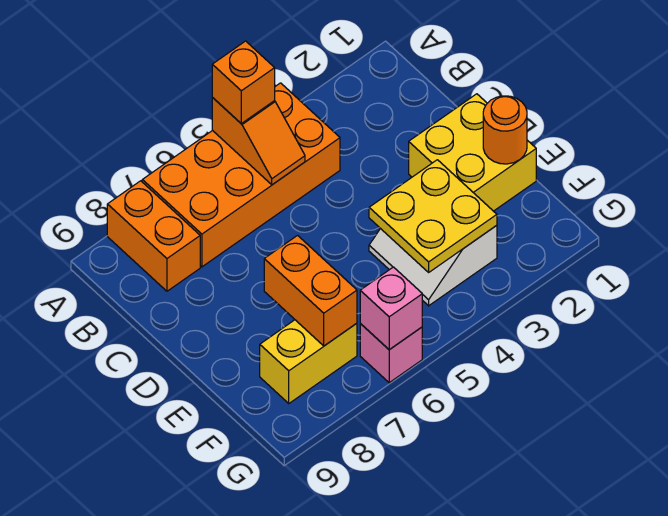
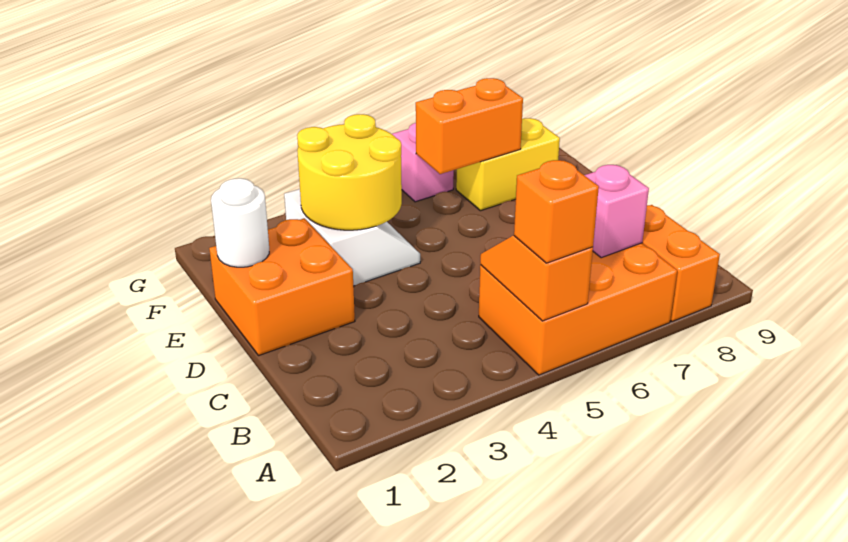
orange brick A4:B7 level 1 -> orange brick A5:B7 level 1
yellow brick D1:E2 level 1 -> orange brick D1:E2 level 1
orange round brick E1 level 2 -> white round brick E1 level 2
yellow plate E3:F4 level 2 -> yellow round brick E3:F4 level 2
orange brick E7:F7 level 2 -> orange brick F6:F7 level 2
pink brick G6 level 2 -> pink brick B7 level 2

